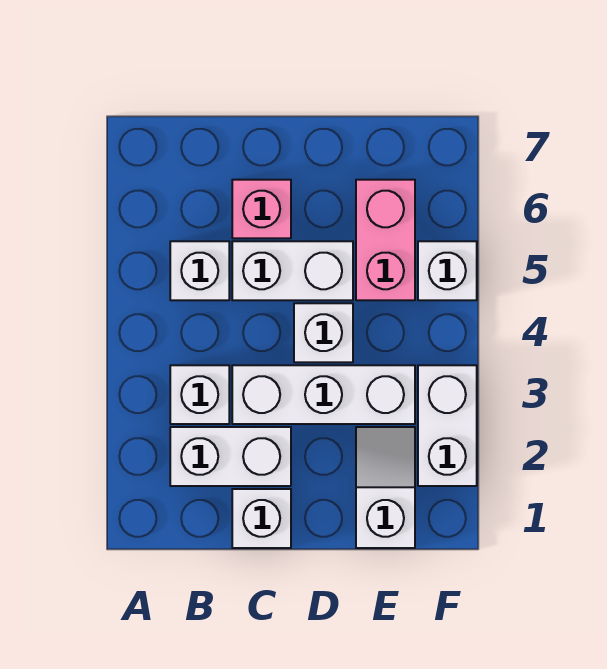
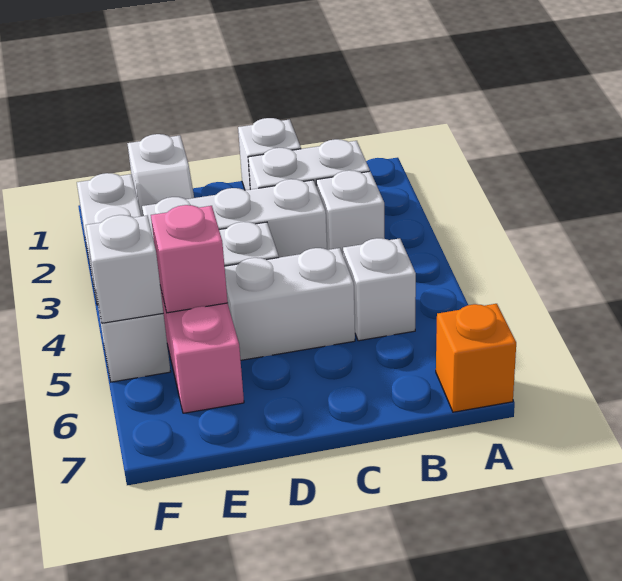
none -> orange brick A7 level 1
pink brick C6 level 1 -> pink brick E5 level 2
none -> white brick F5 level 2

